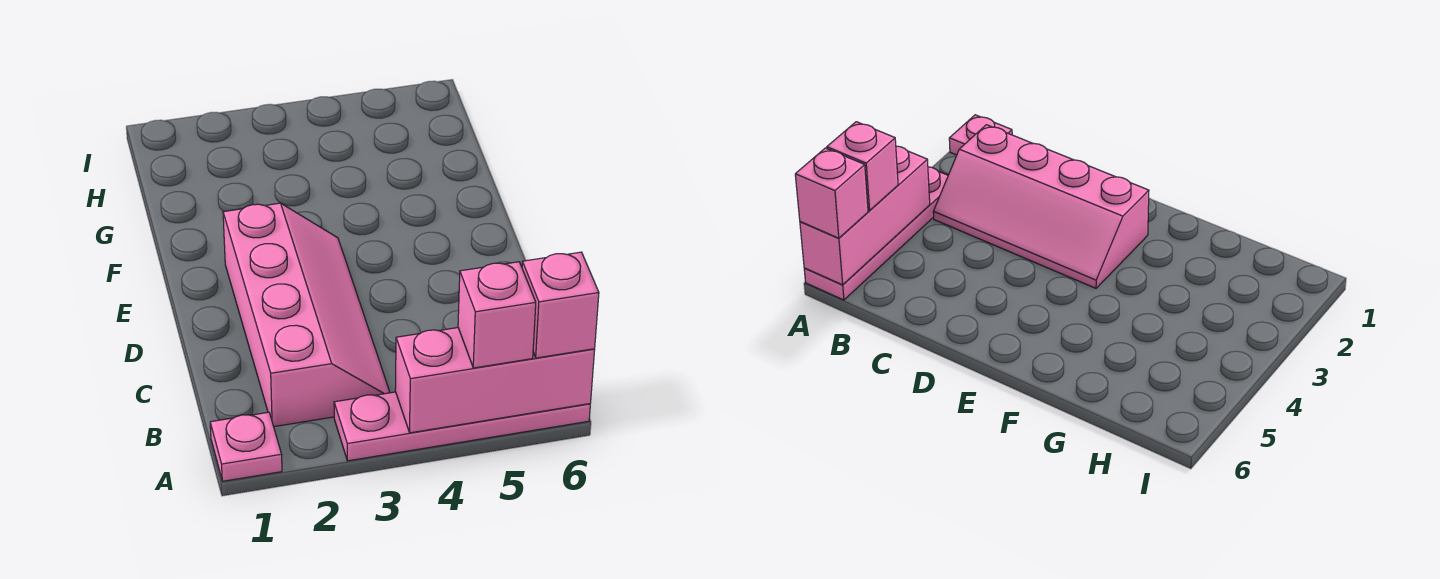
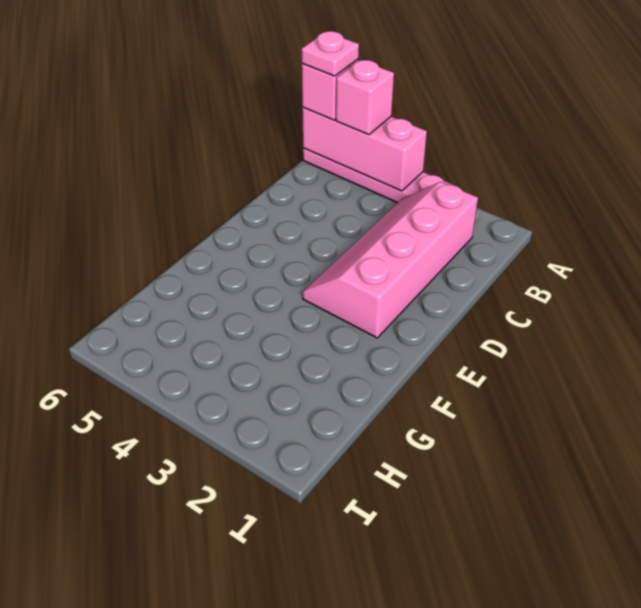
pink plate A1 level 1 -> pink plate A6 level 4

